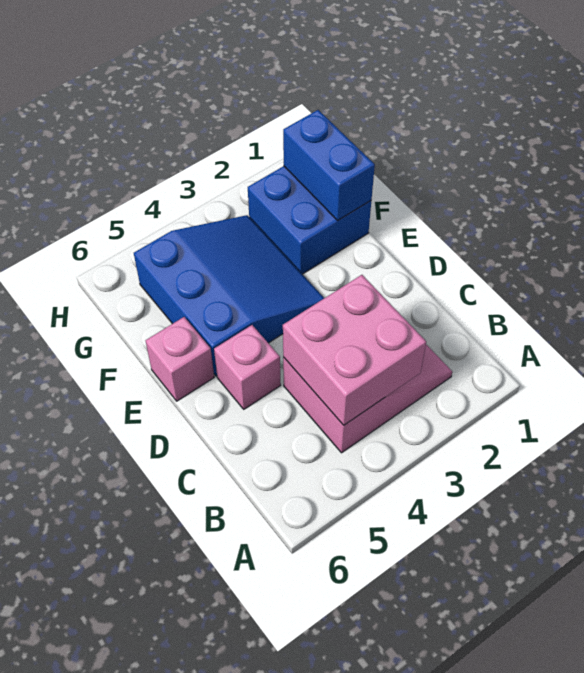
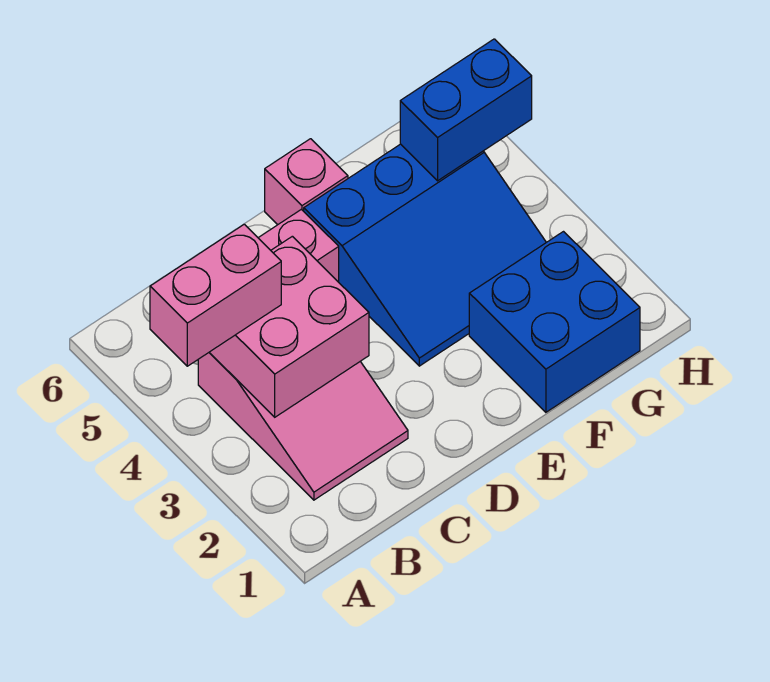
none -> pink brick A4:B4 level 3
blue brick F1:G1 level 2 -> blue brick G5:H5 level 2

